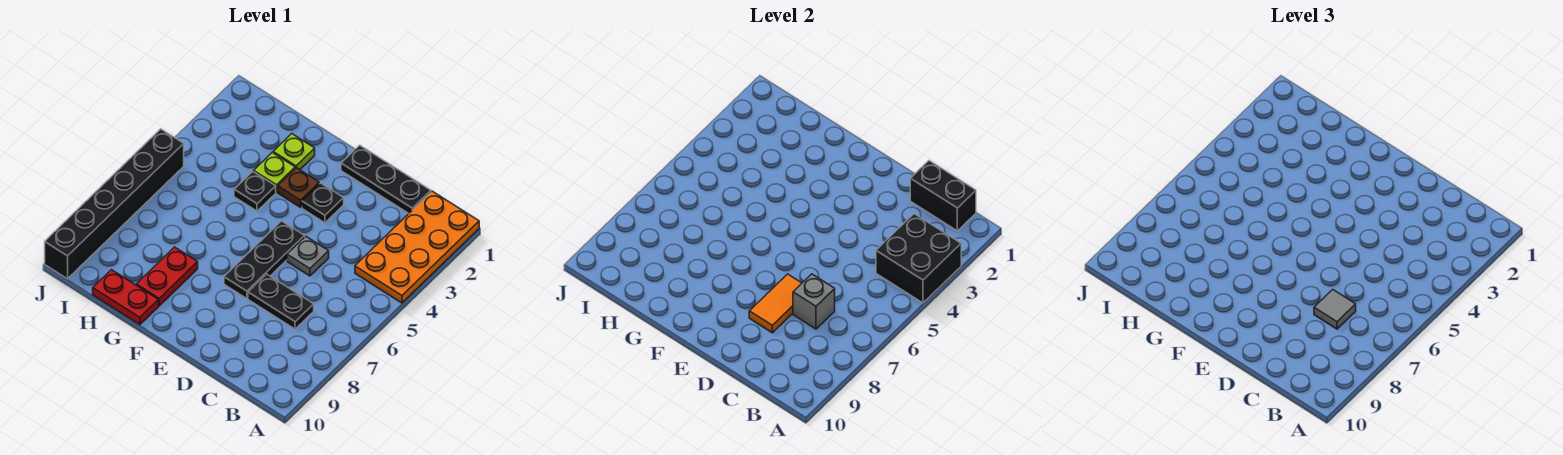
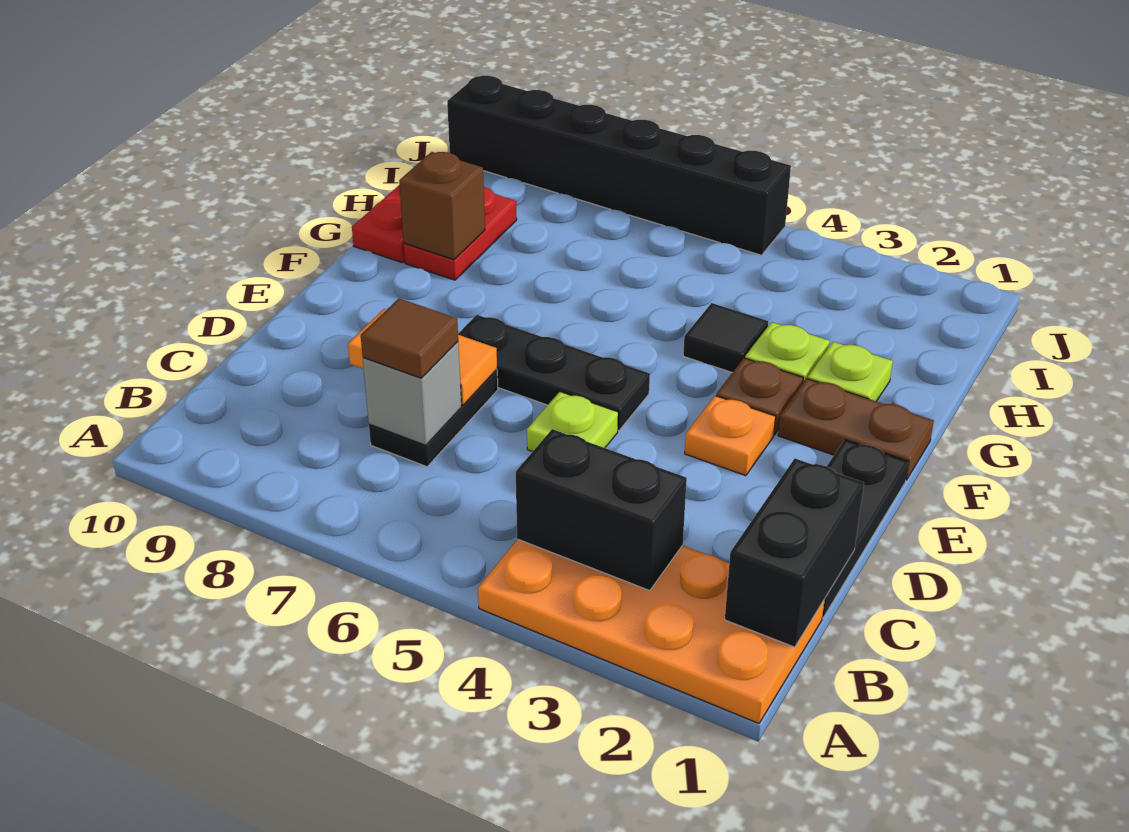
black brick A3:B4 level 2 -> black brick B3:B4 level 2
grey tile C7 level 3 -> brown tile C7 level 3
grey plate D5 level 1 -> lime plate D5 level 1
black plate E3 level 1 -> orange plate E3 level 1
none -> brown plate F1:F2 level 1
black plate G4 level 1 -> black tile G4 level 1
red plate G8:G9 level 1 -> red plate G9:H9 level 1
none -> brown brick G9 level 2

